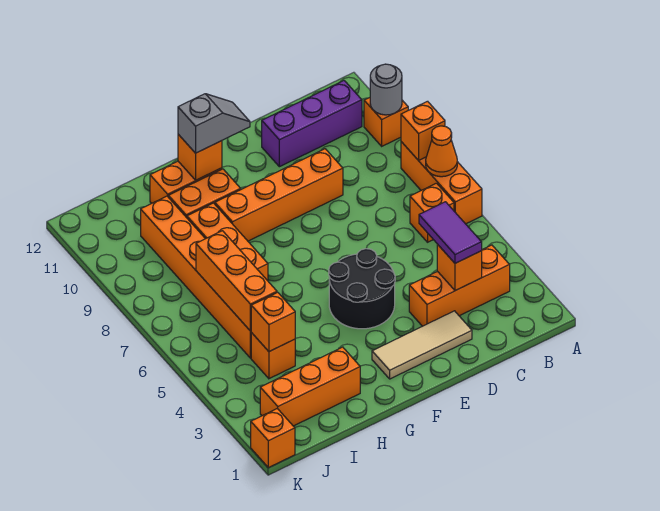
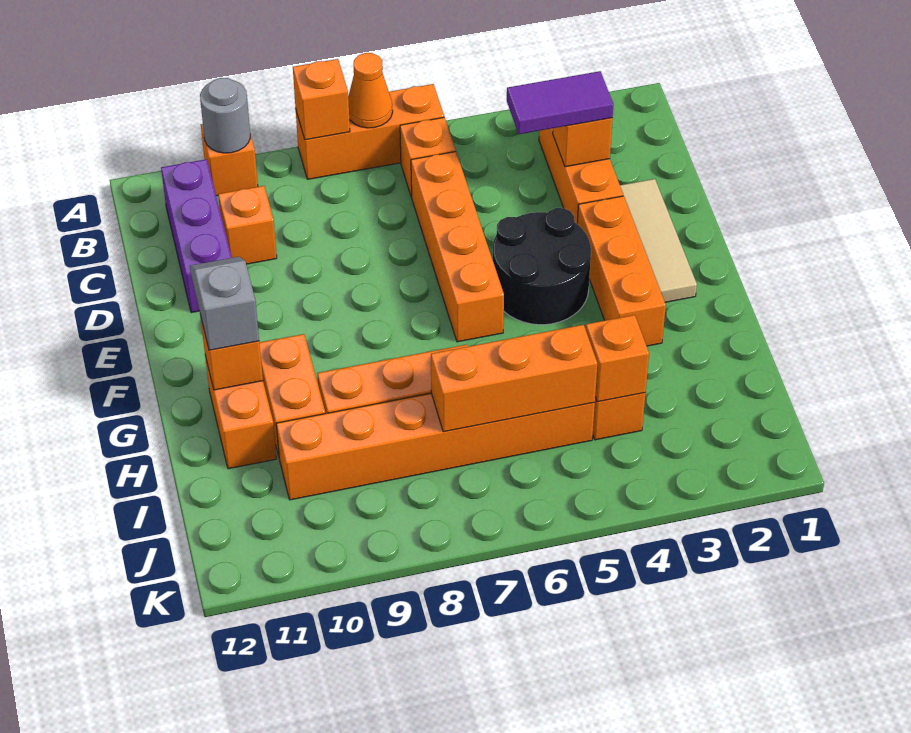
orange brick D9:G9 level 1 -> orange brick C6:F6 level 1
orange brick H2:J2 level 1 -> orange brick E3:G3 level 1
orange brick K1 level 1 -> orange brick C10 level 1

